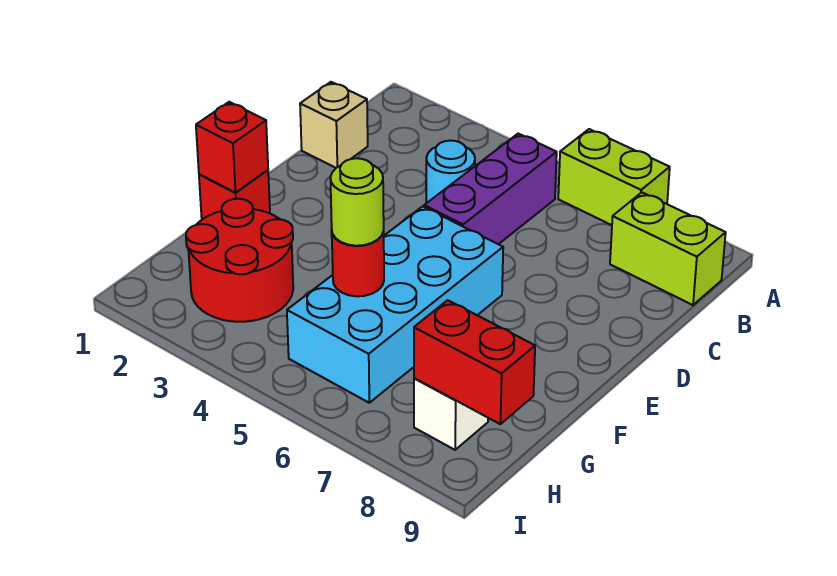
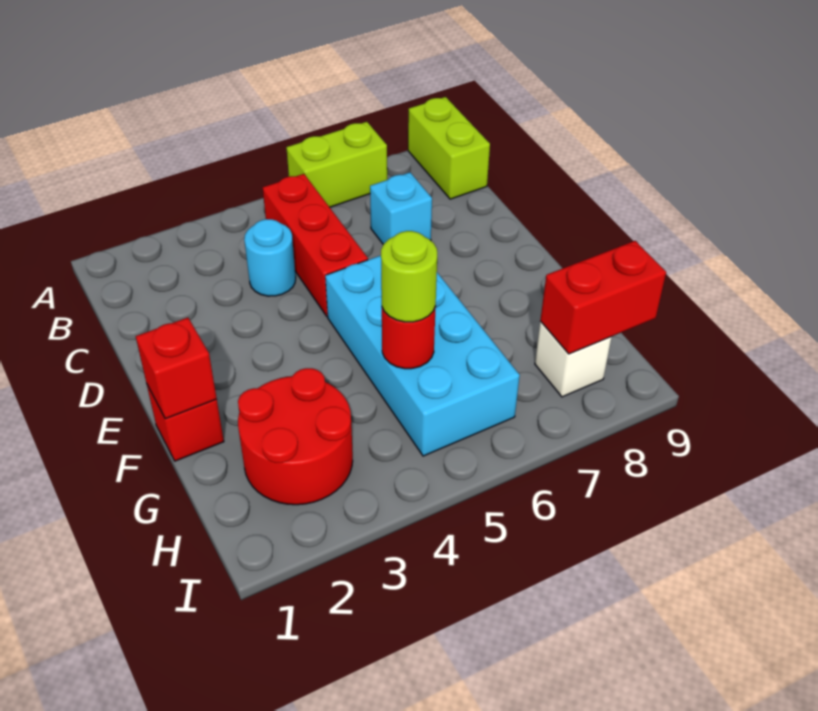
purple brick B5:D5 level 1 -> red brick B5:D5 level 1
lime brick B8:B9 level 1 -> lime brick A9:B9 level 1
tan brick C1 level 1 -> none
none -> cyan brick C7 level 1

